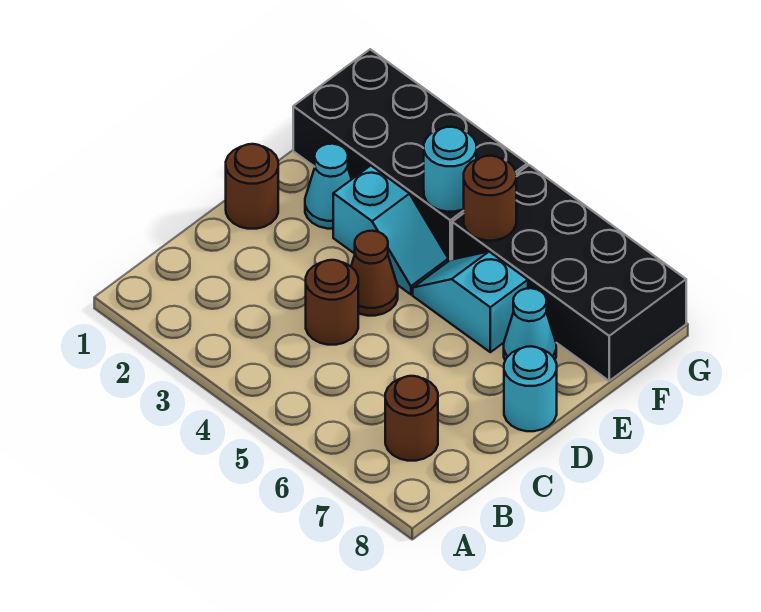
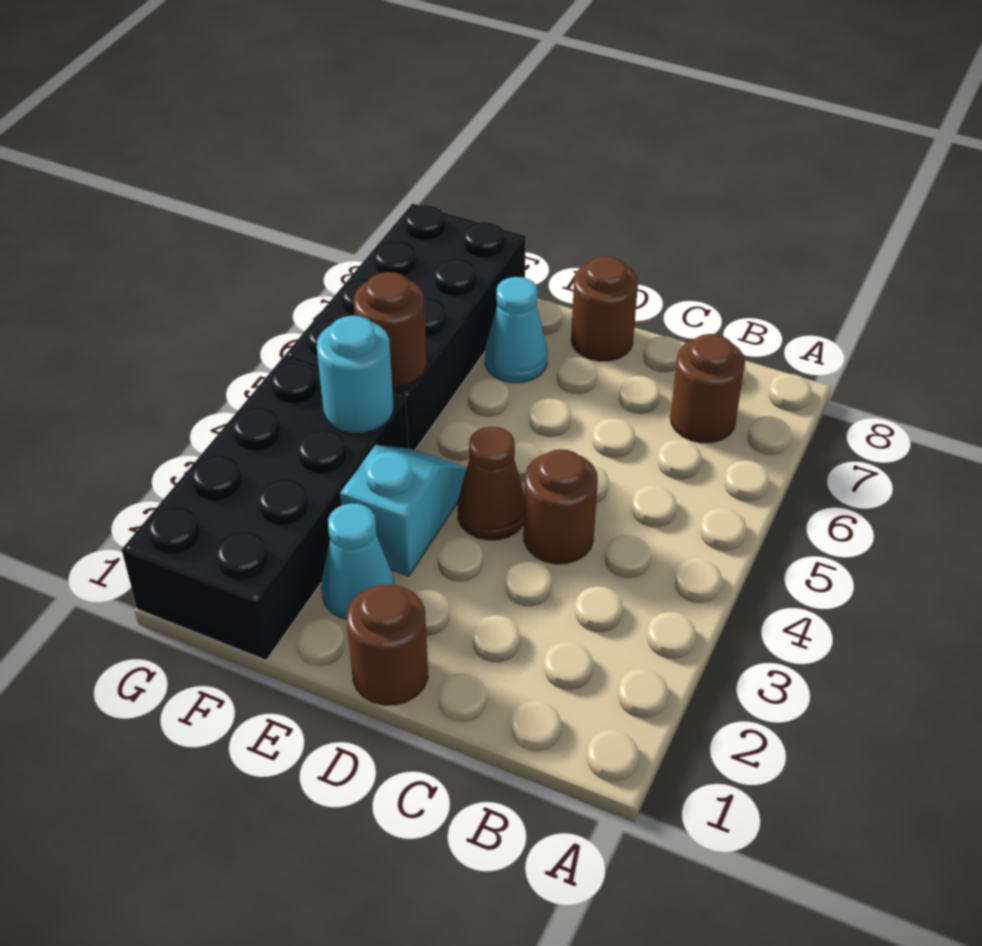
cyan round brick D8 level 1 -> brown round brick D8 level 1
cyan slope E5:E6 level 1 top 6 -> none

